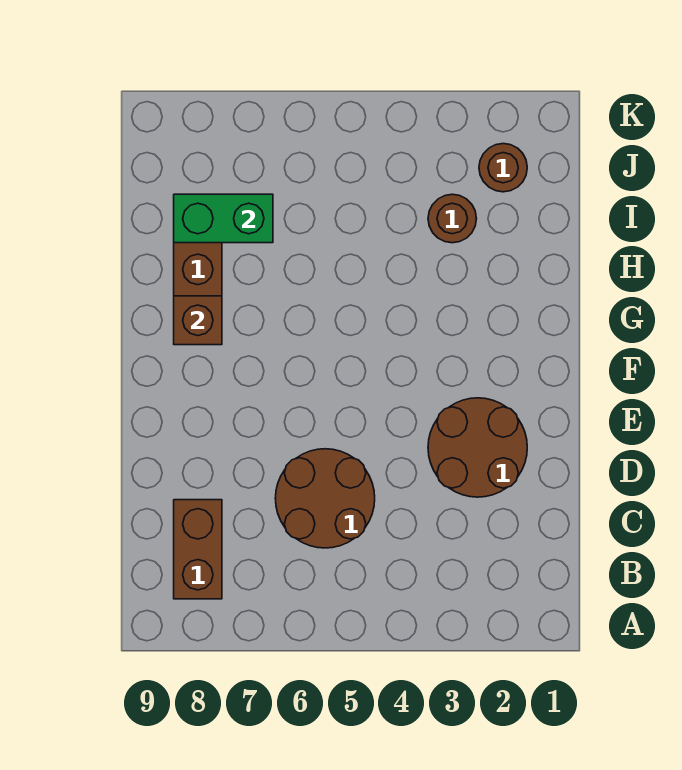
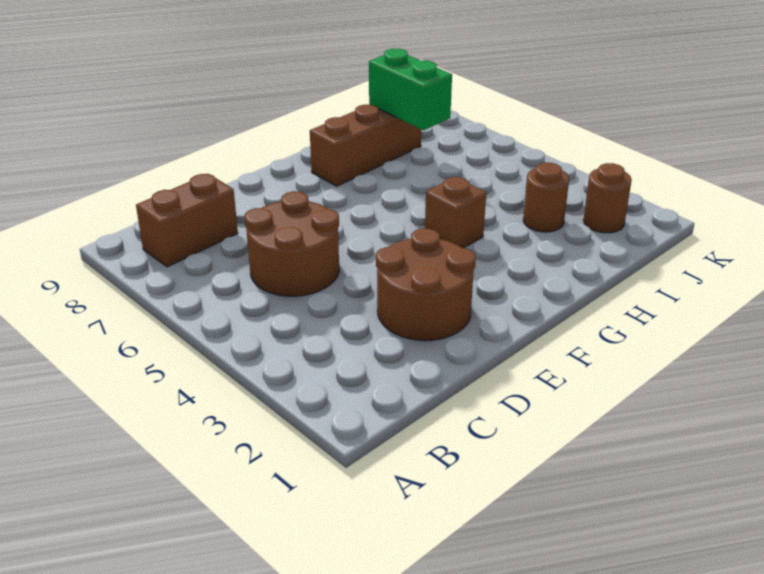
brown brick G8 level 2 -> brown brick G4 level 1

